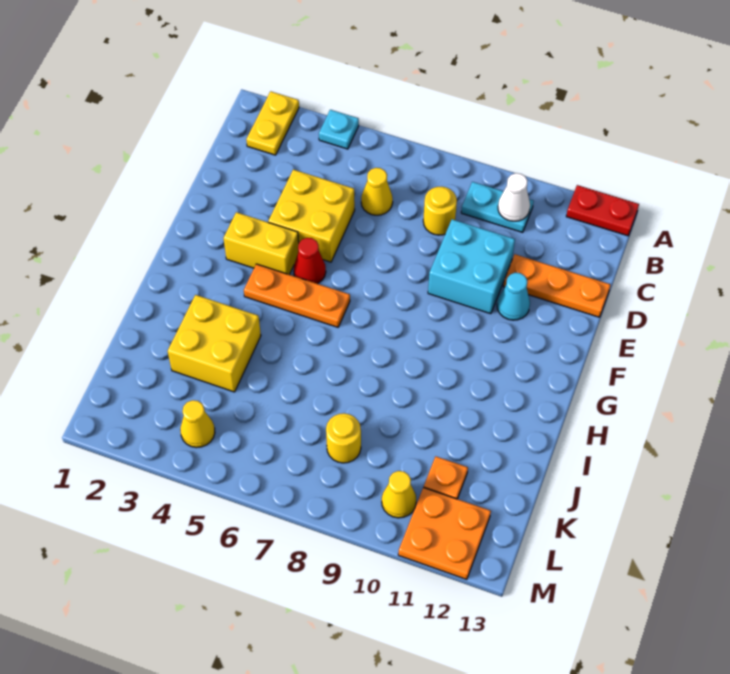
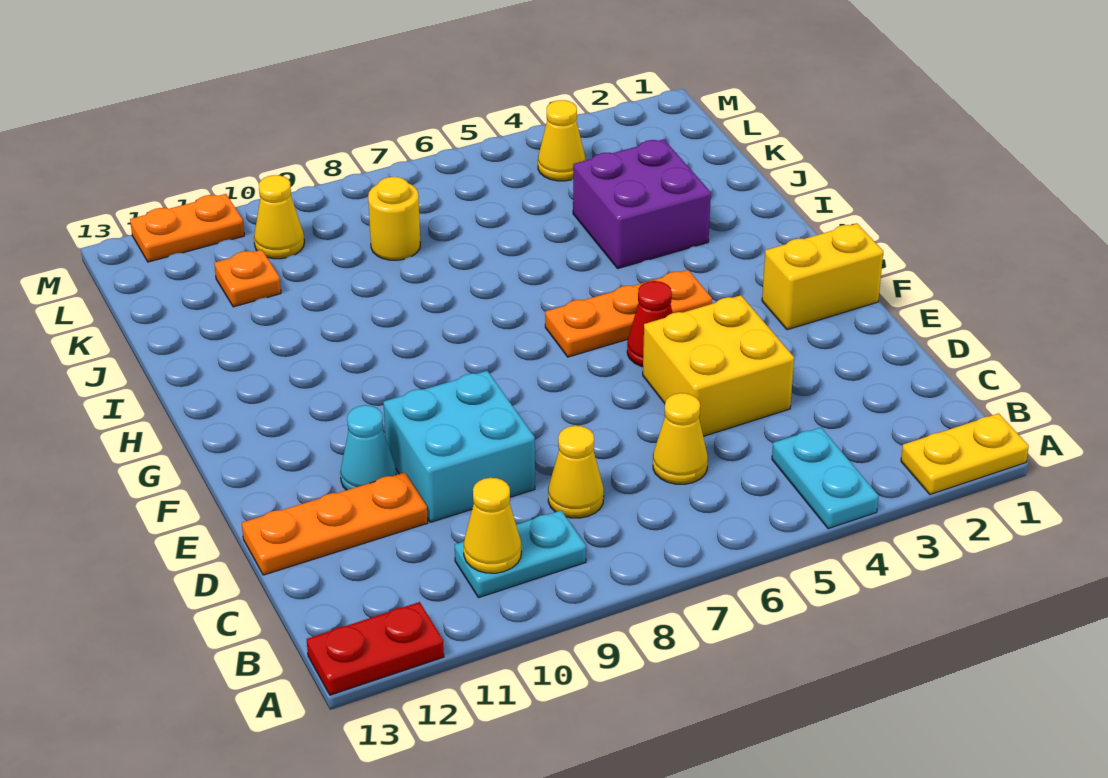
yellow plate A2:B2 level 1 -> yellow plate A1:A2 level 1
cyan plate A4 level 1 -> cyan plate A4:B4 level 1
white cone B10 level 2 -> yellow cone B10 level 2
yellow round brick C8 level 1 -> yellow cone C8 level 1
yellow brick F3:F4 level 1 -> yellow brick F1:F2 level 1
yellow brick I3:J4 level 1 -> purple brick I3:J4 level 1
orange plate L11:M12 level 1 -> orange plate M11:M12 level 1

